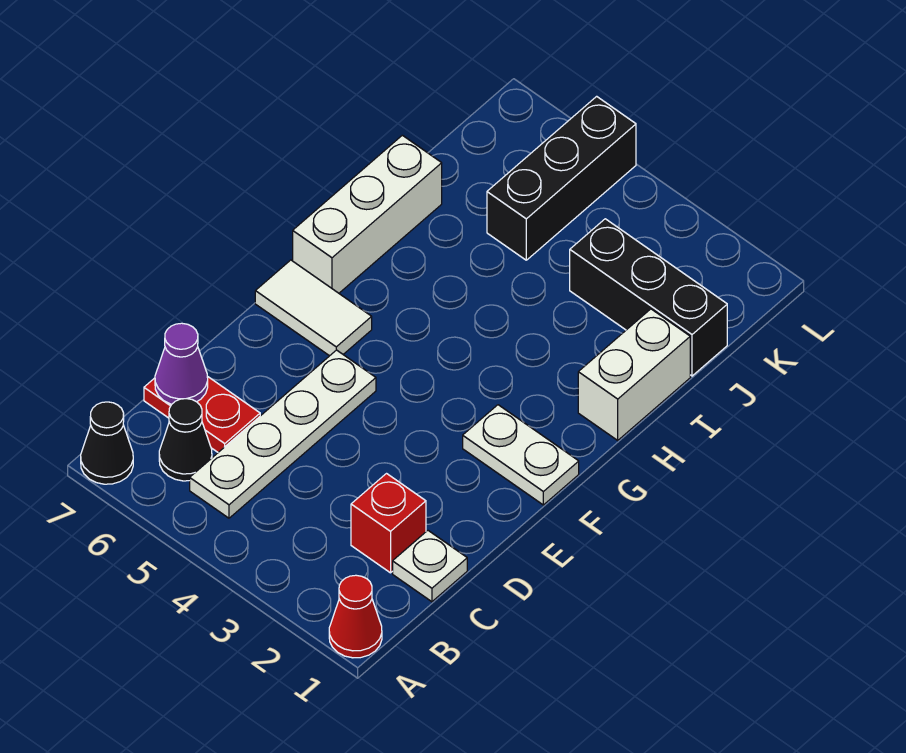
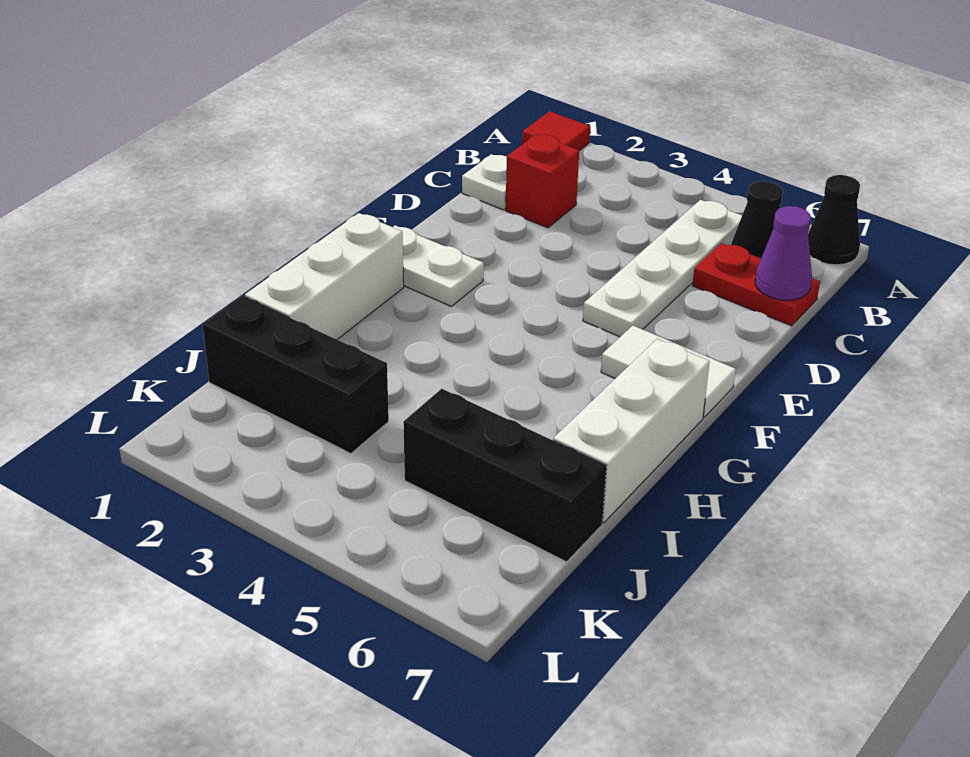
red cone A1 level 1 -> red tile A1 level 1
white brick H1:I1 level 1 -> white brick G1:I1 level 1
black brick J5:L5 level 1 -> black brick J5:J7 level 1

